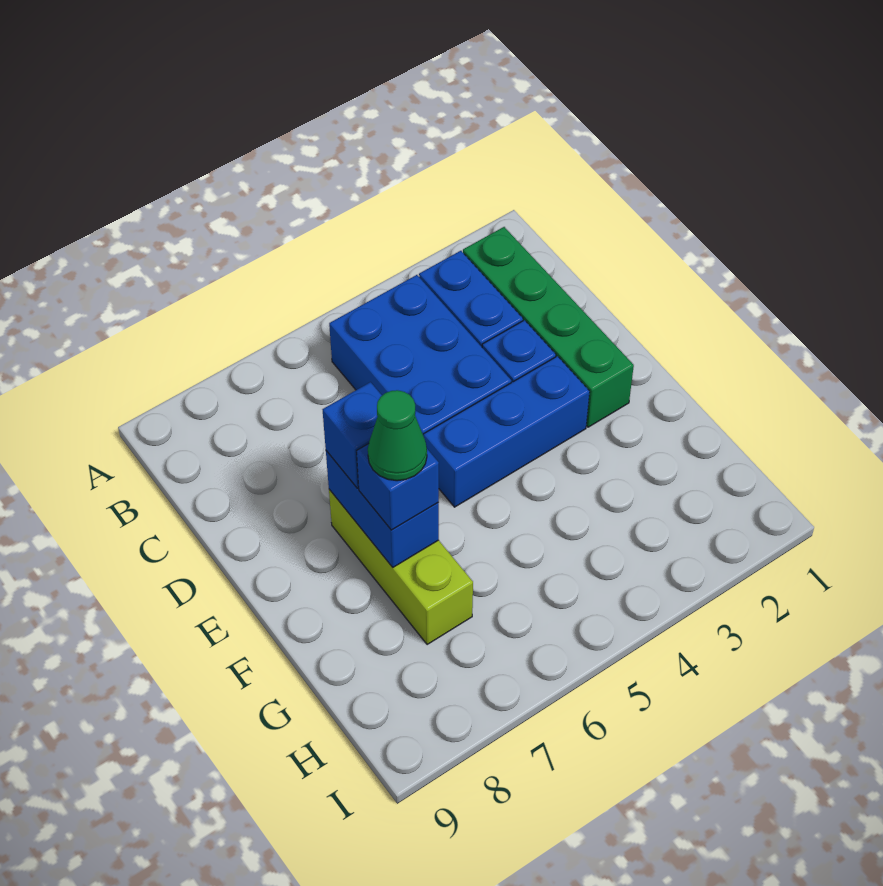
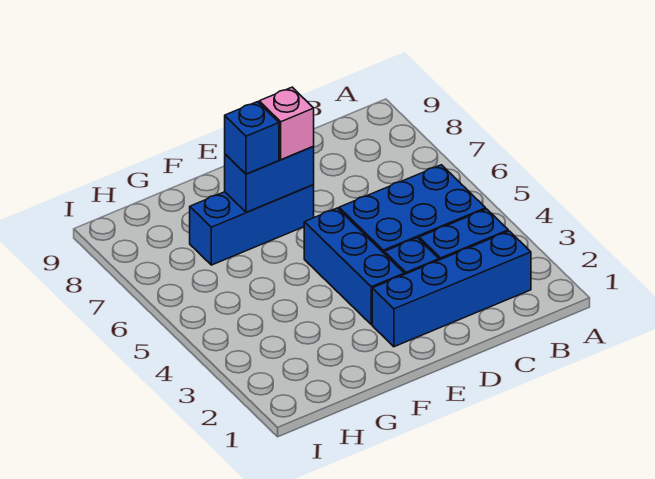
green brick B2:E2 level 1 -> blue brick B2:E2 level 1
lime brick E7:G7 level 1 -> blue brick E7:G7 level 1
blue brick E7 level 3 -> pink brick E7 level 3
green cone F7 level 4 -> none

